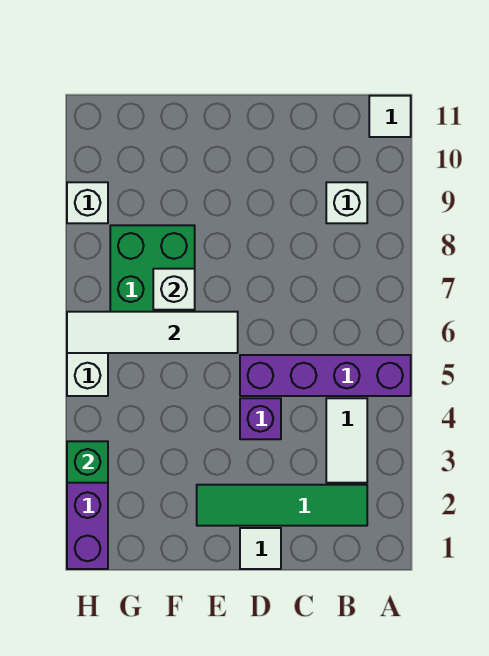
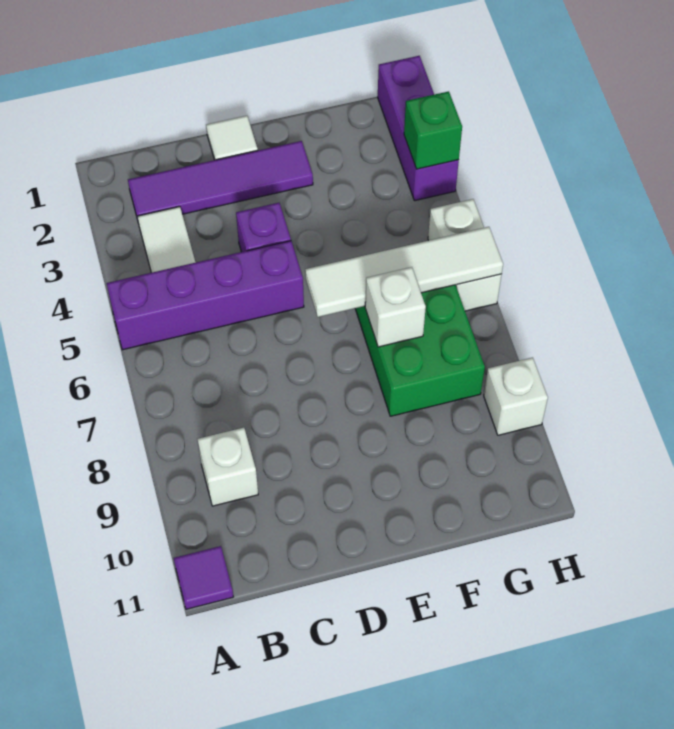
white tile A11 level 1 -> purple tile A11 level 1
green tile B2:E2 level 1 -> purple tile B2:E2 level 1

